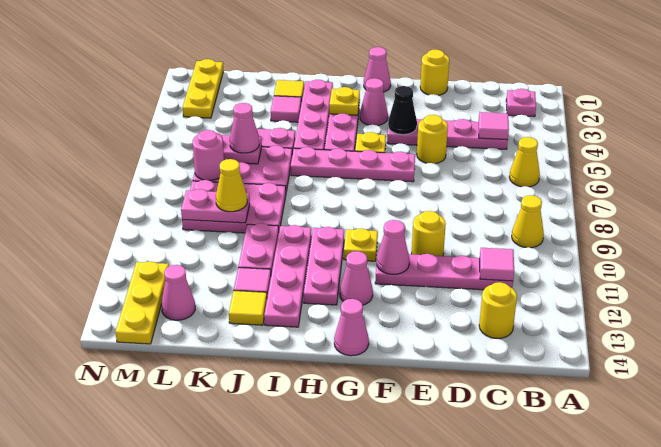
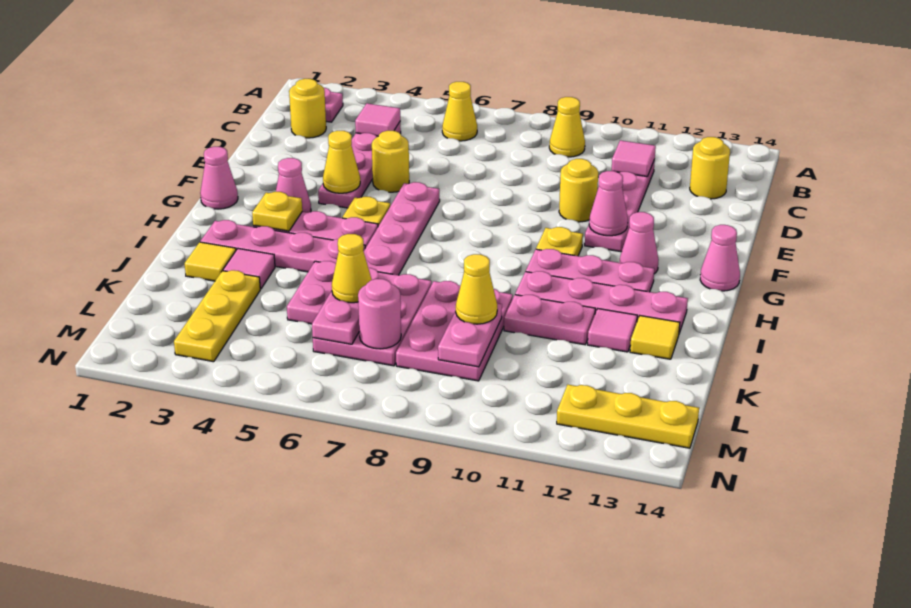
yellow round brick E1 level 1 -> yellow round brick C2 level 1
black cone F4 level 2 -> yellow cone F4 level 2
pink cone K6 level 3 -> yellow cone K6 level 3
pink cone L13 level 1 -> none
yellow plate M1:M3 level 1 -> yellow plate K3:M3 level 1

